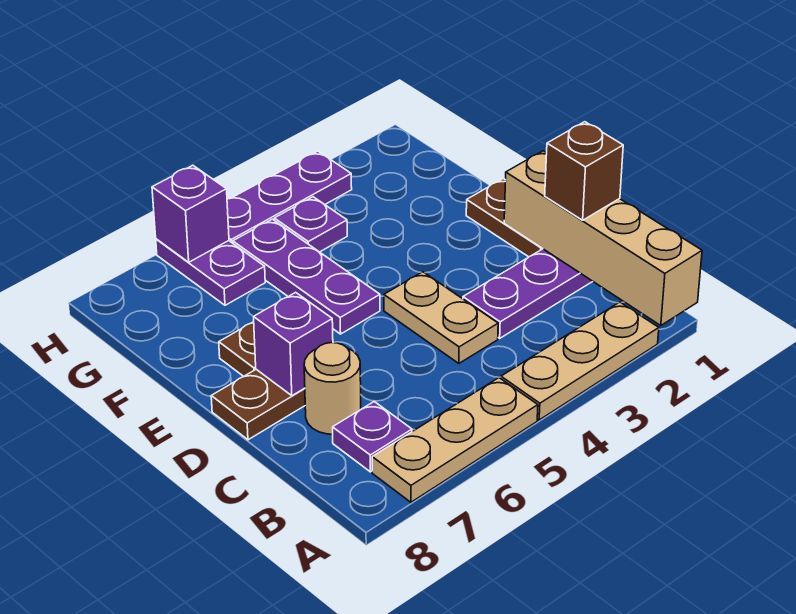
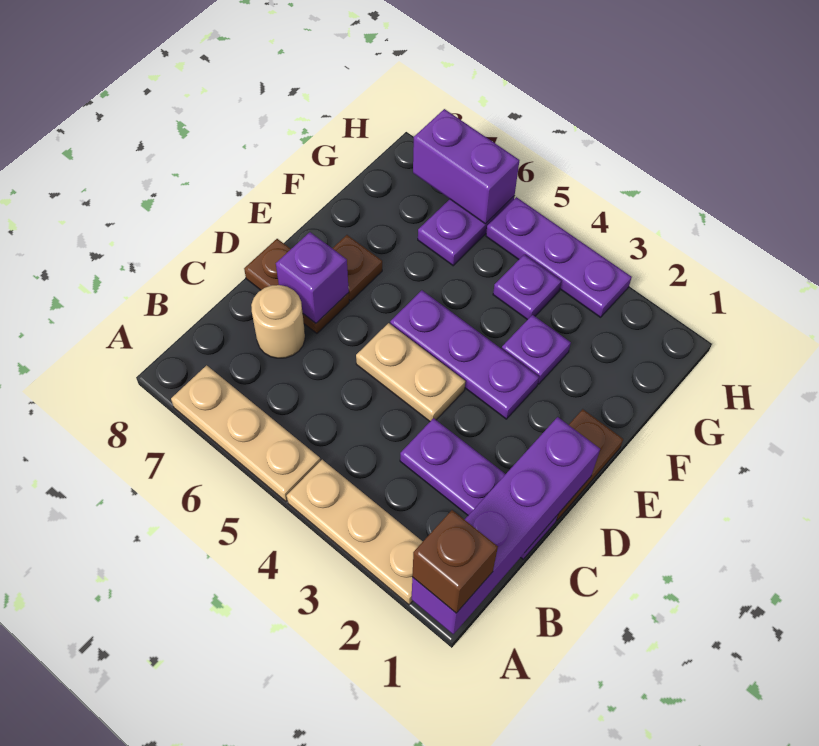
tan brick A1:D1 level 2 -> purple brick A1:D1 level 2
purple plate B7 level 1 -> purple plate F3 level 1
brown brick C1 level 3 -> brown brick A1 level 3
tan plate C4:D4 level 1 -> tan plate D4:D5 level 1
purple plate E5:G5 level 1 -> purple plate E3:E5 level 1
purple brick H6 level 2 -> purple brick H6:H7 level 2

